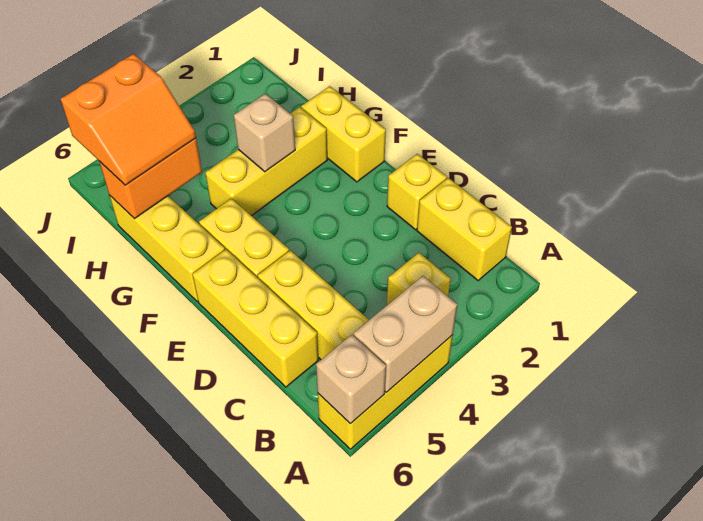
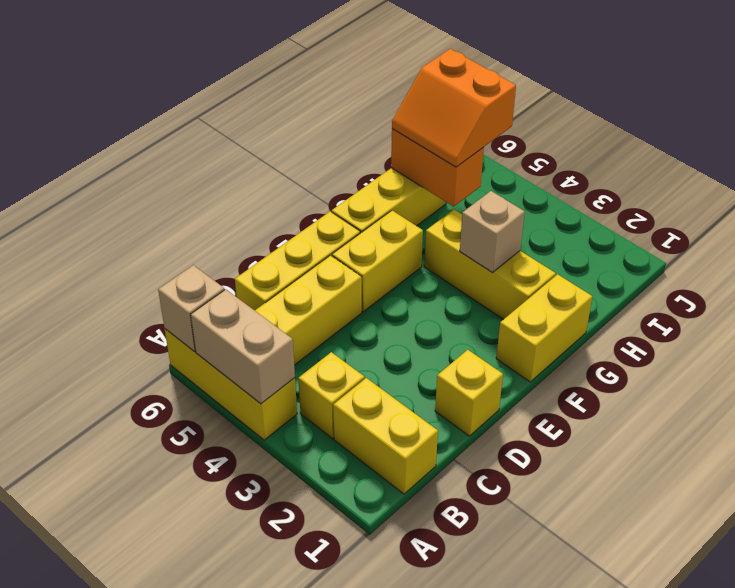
yellow brick B1:C1 level 1 -> yellow brick B1:B2 level 1

